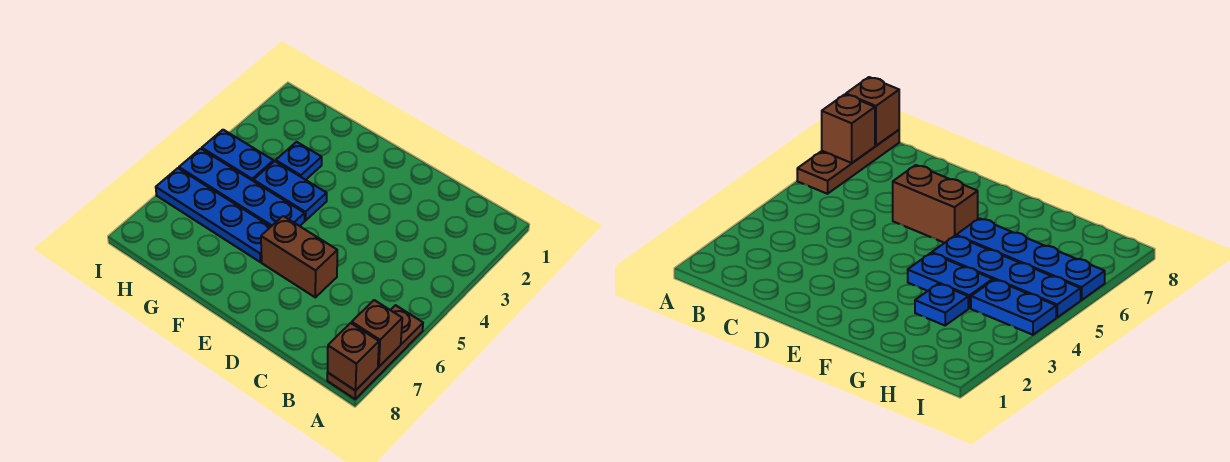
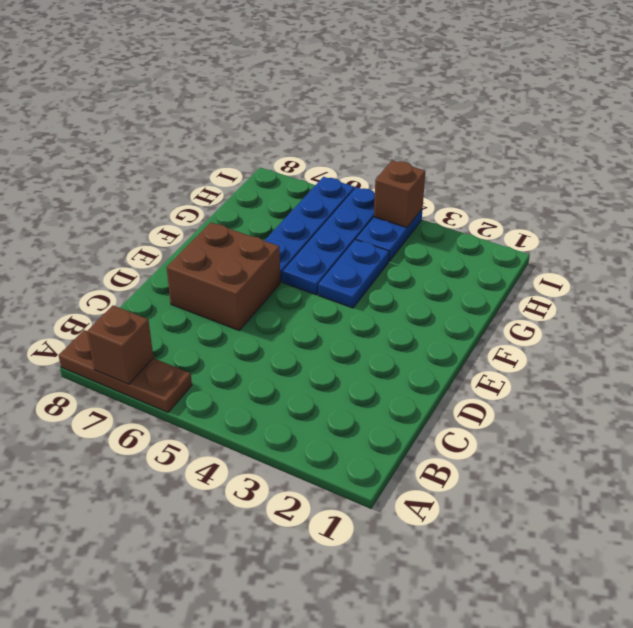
brown brick A8 level 2 -> brown brick I4 level 2
brown brick D6:E6 level 1 -> brown brick D6:E7 level 1
blue plate G3 level 1 -> none

